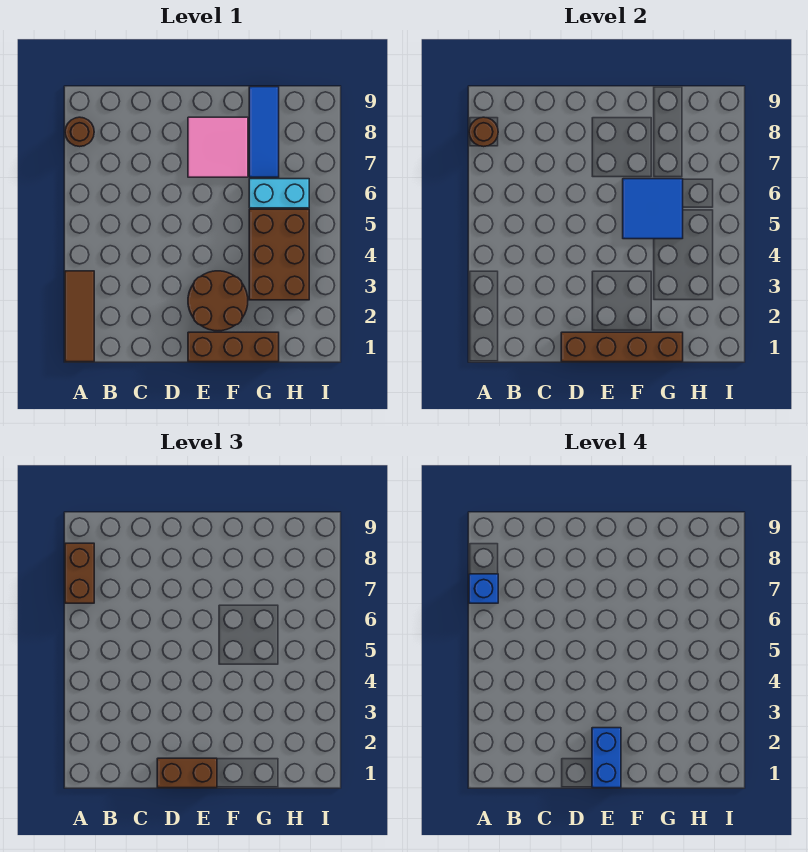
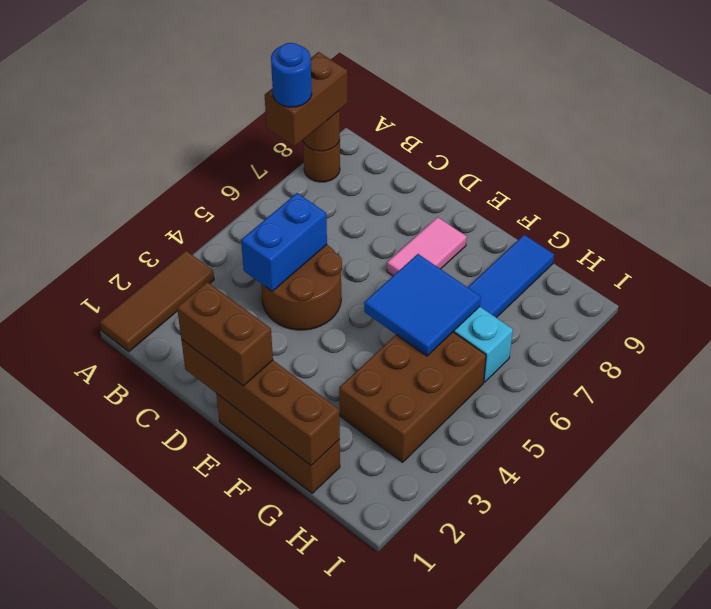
blue brick A7 level 4 -> blue round brick A7 level 4
blue brick E1:E2 level 4 -> blue brick C4:C5 level 2
brown round brick E2:F3 level 1 -> brown round brick C4:D5 level 1
pink tile E7:F8 level 1 -> pink tile E7:E8 level 1

